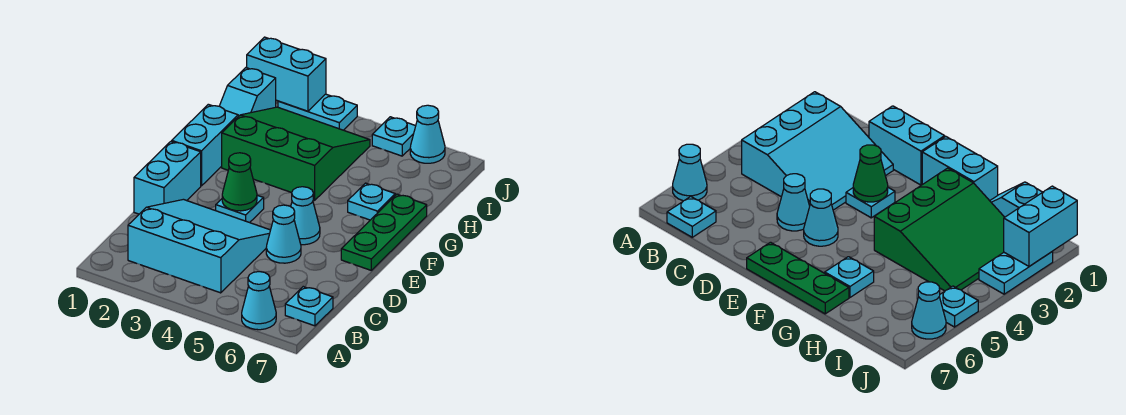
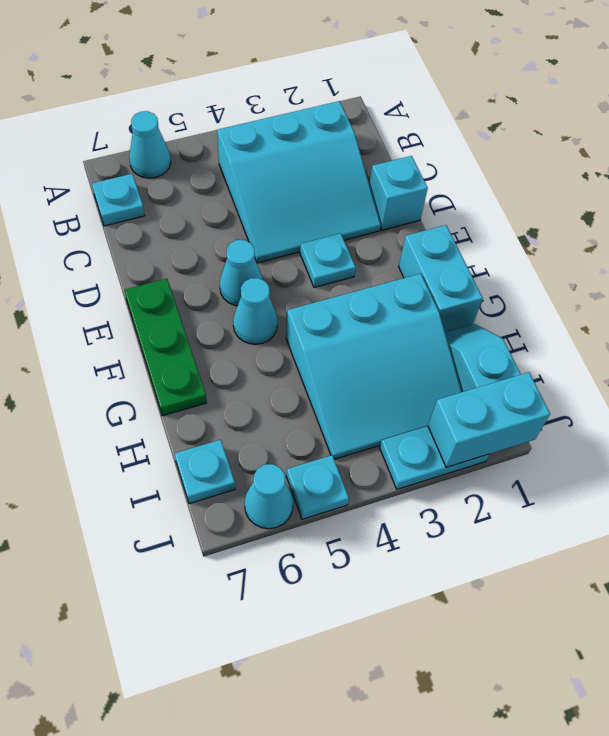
cyan brick D1:E1 level 1 -> cyan brick D1 level 1
cyan cone D5 level 1 -> cyan cone F5 level 1
green cone E3 level 2 -> none
green slope G2:I4 level 1 top G -> cyan slope G2:I4 level 1 top G
cyan plate G6 level 1 -> cyan plate I7 level 1

